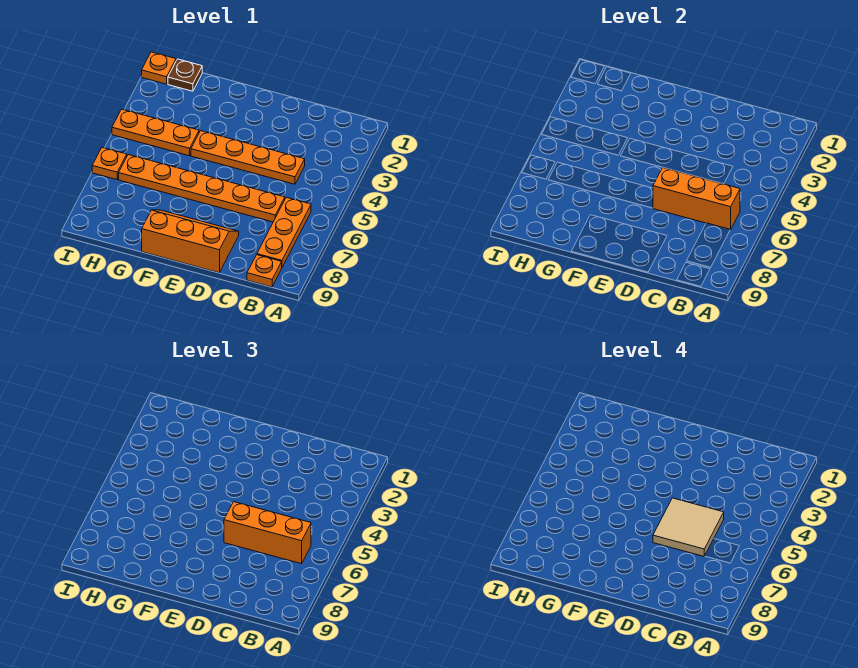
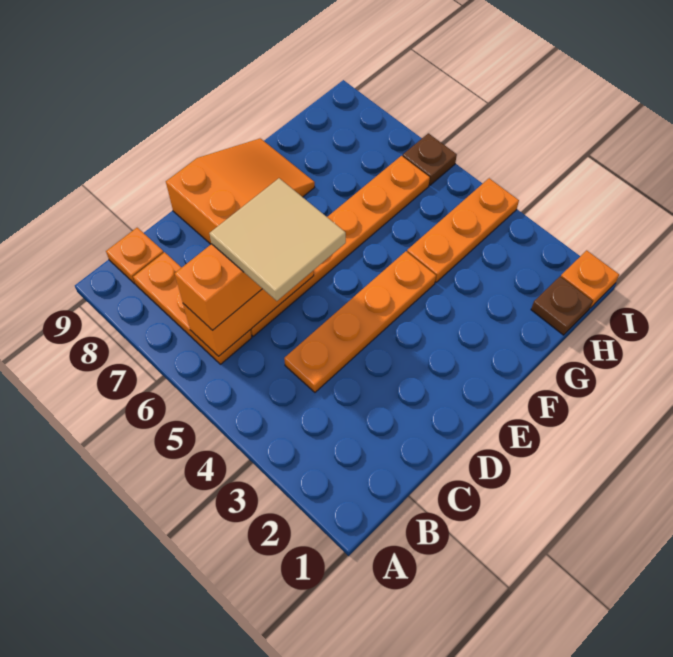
orange slope D8:F9 level 1 top 9 -> orange slope D8:F9 level 1 top D
orange plate I6 level 1 -> brown plate I6 level 1

